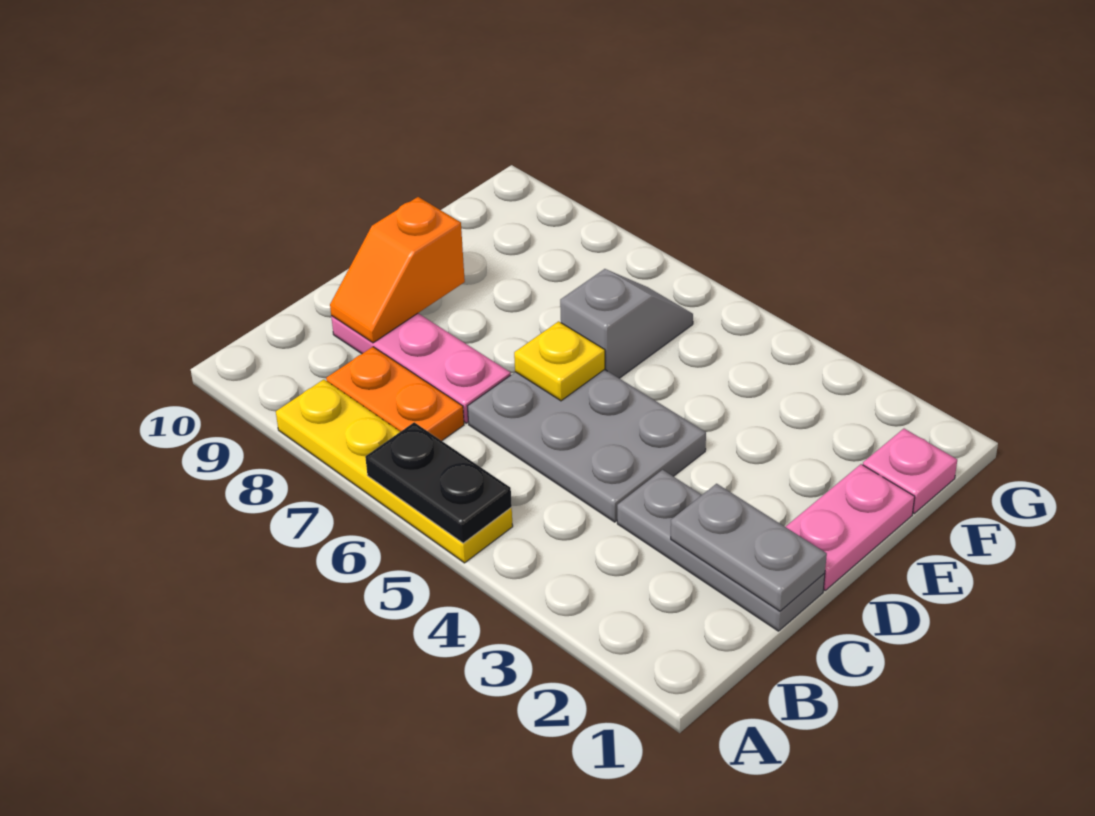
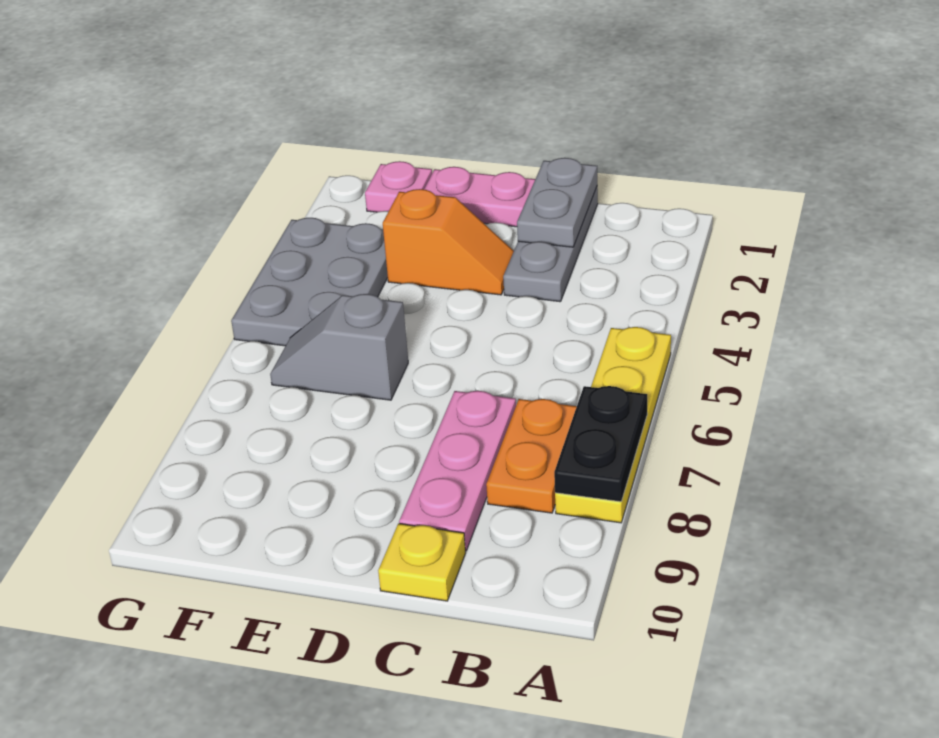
black plate A5:A6 level 2 -> black plate A7:A8 level 2
grey plate C4:D6 level 1 -> grey plate F3:G5 level 1
orange slope C9:D9 level 2 top D -> orange slope D3:E3 level 1 top E
yellow plate D6 level 2 -> yellow plate C10 level 1

